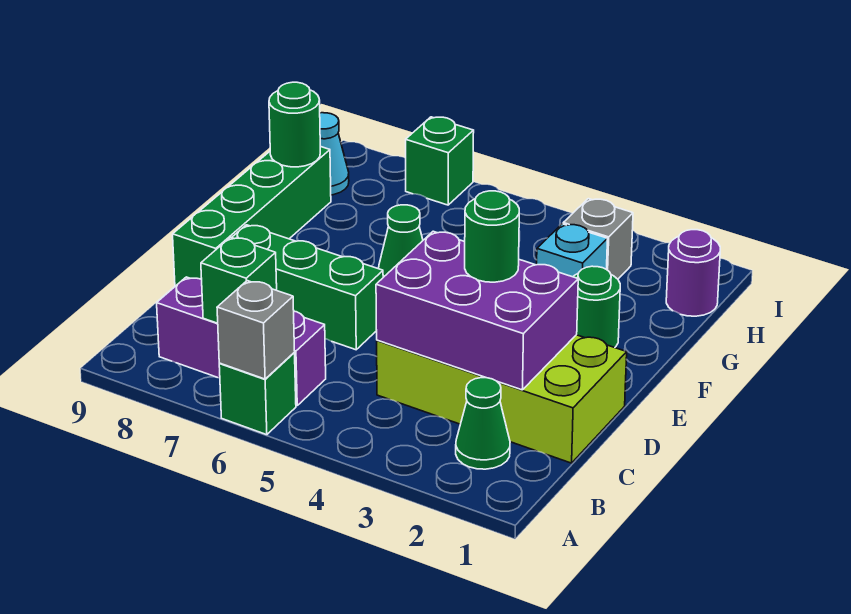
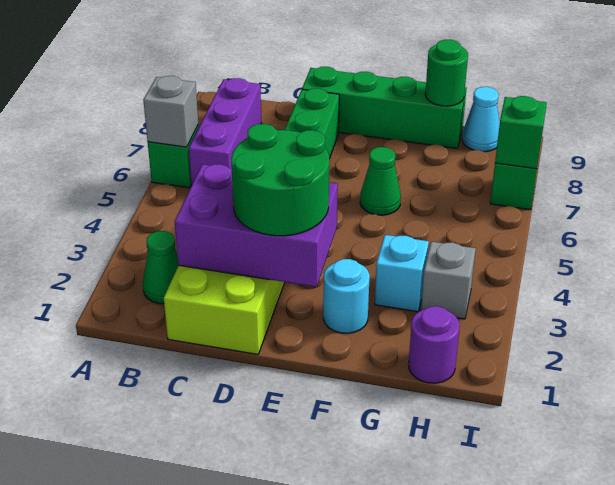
green brick B7 level 2 -> green brick I7 level 2
purple brick C2:D4 level 2 -> purple brick C2:E3 level 2
green round brick D3 level 3 -> green round brick D2:E3 level 3
green round brick F2 level 1 -> cyan round brick F2 level 1

